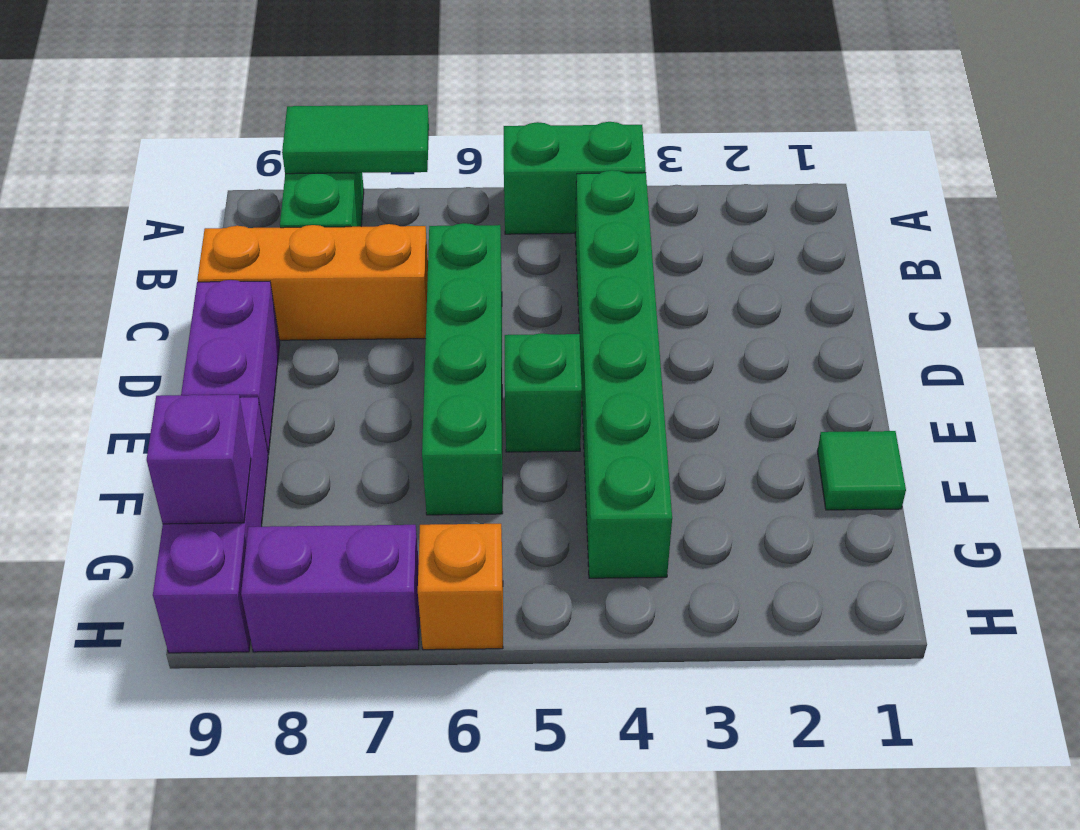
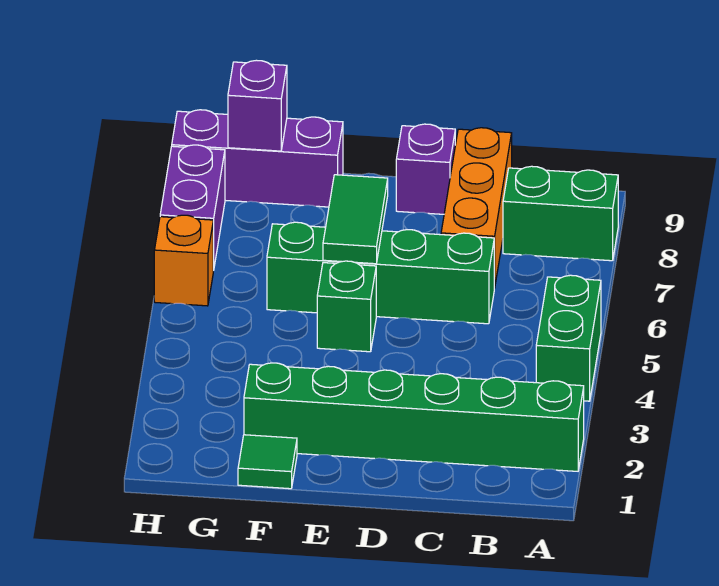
green tile A7:A8 level 2 -> green tile E6:E7 level 2
green brick B4:G4 level 1 -> green brick A2:F2 level 1
purple brick D9:E9 level 1 -> purple brick D9 level 1

